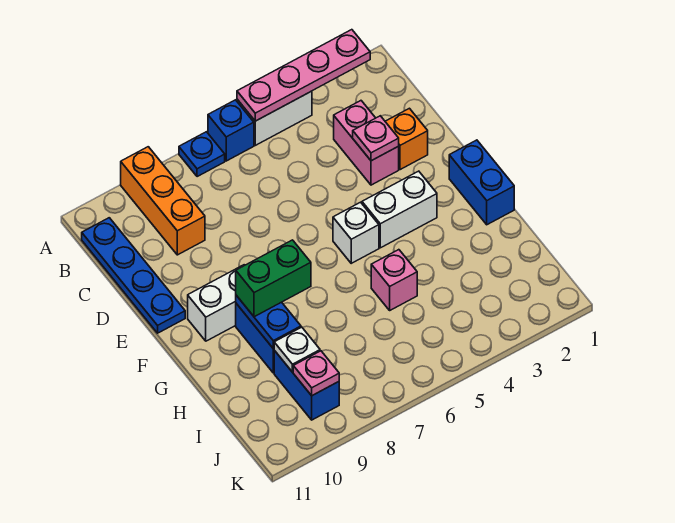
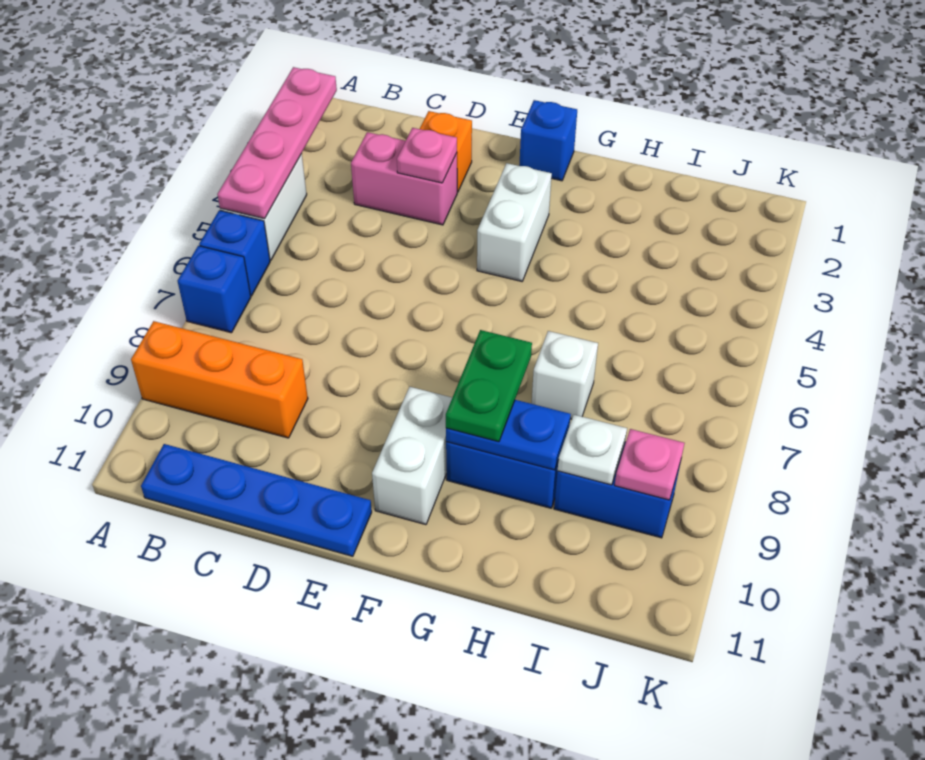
blue plate A7 level 1 -> blue brick A7 level 1
blue brick F1:G1 level 1 -> blue brick F1 level 1
white brick F5 level 1 -> white brick H7 level 1
green brick G8:G9 level 3 -> green plate G8:G9 level 3
pink brick H5 level 1 -> none

